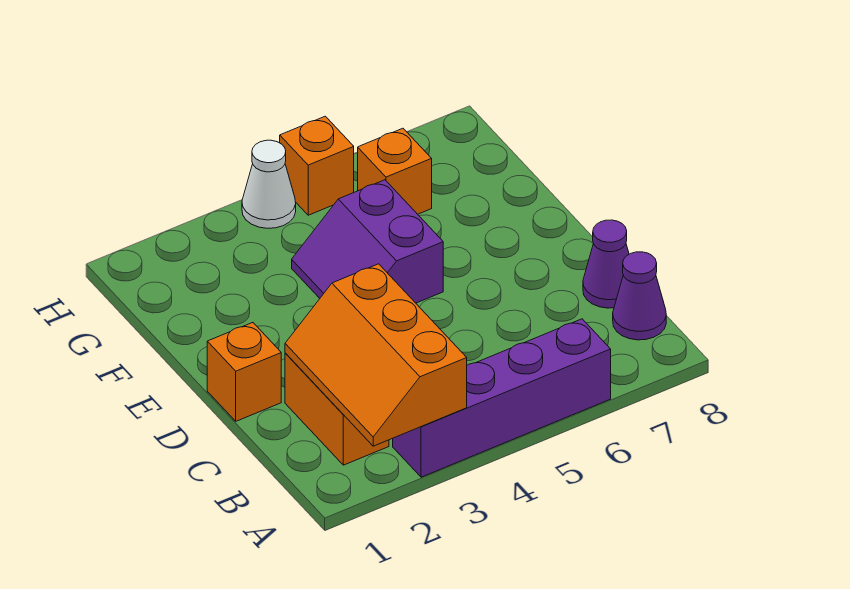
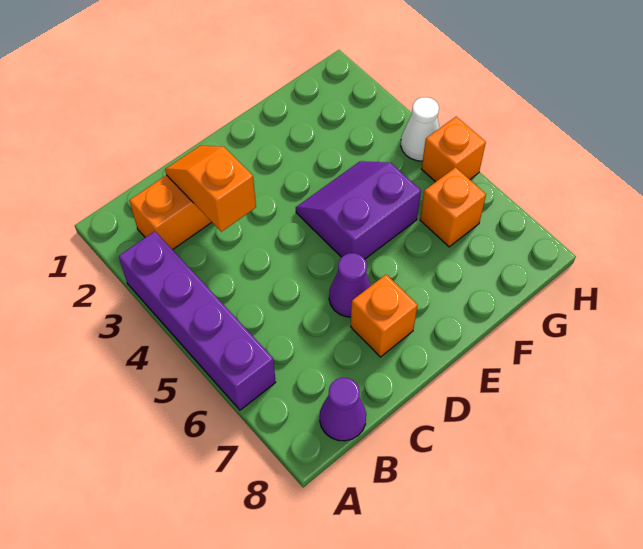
orange slope A2:C3 level 2 top 3 -> orange slope C2:C3 level 2 top 3
purple cone C8 level 1 -> purple cone D6 level 1
orange brick D1 level 1 -> orange brick D7 level 1

